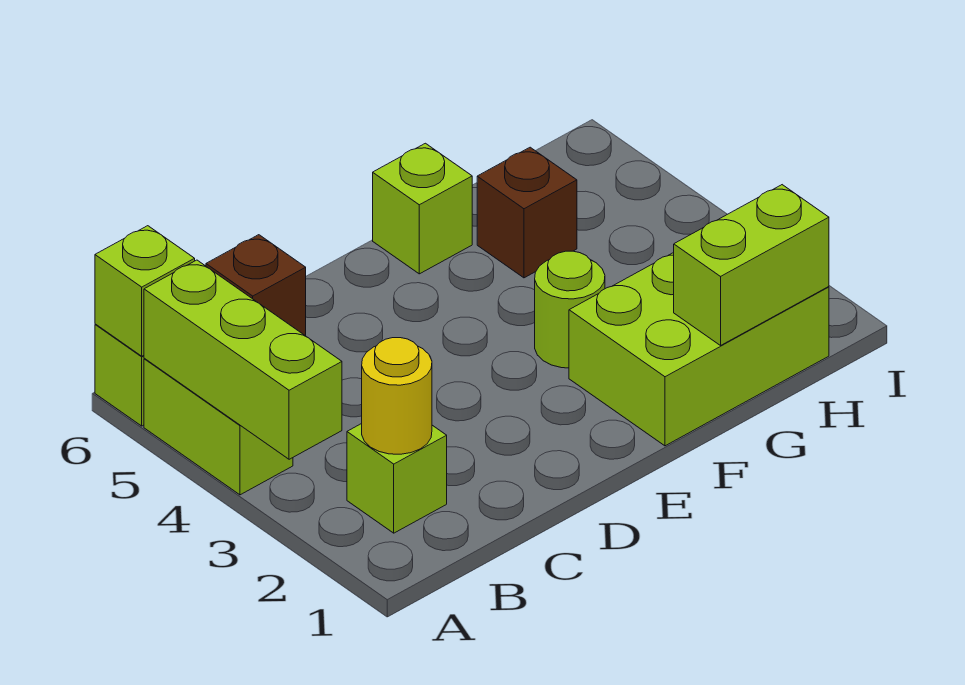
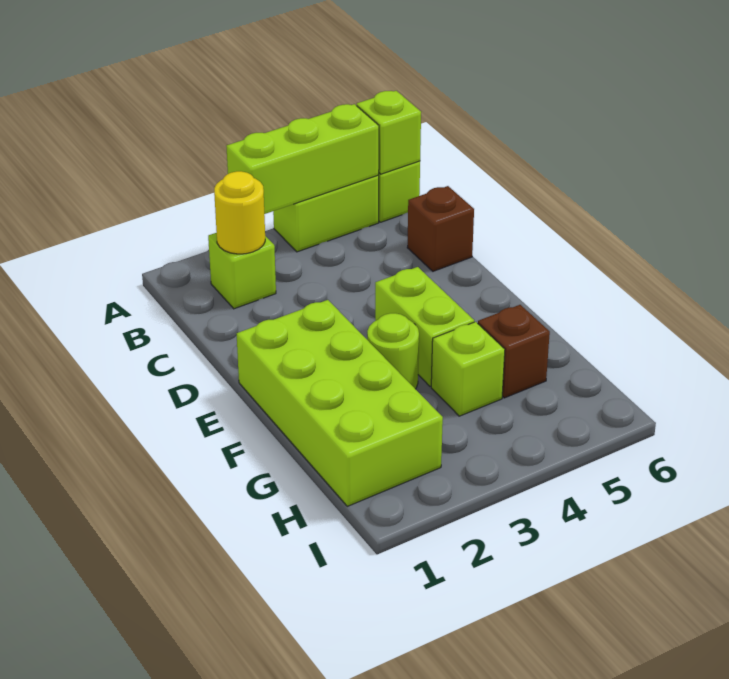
lime brick F1:H2 level 1 -> lime brick E1:H2 level 1
lime brick F6 level 1 -> lime brick G4 level 1
lime brick G1:H1 level 2 -> lime brick E4:F4 level 1

